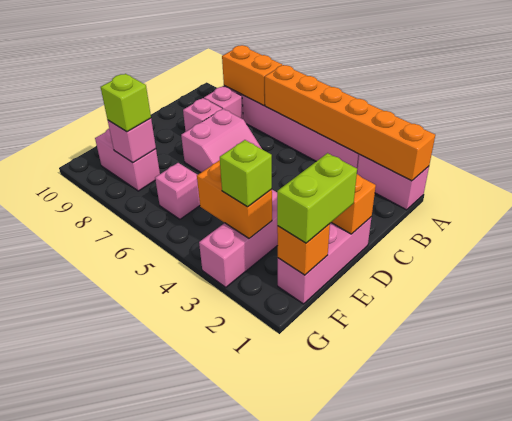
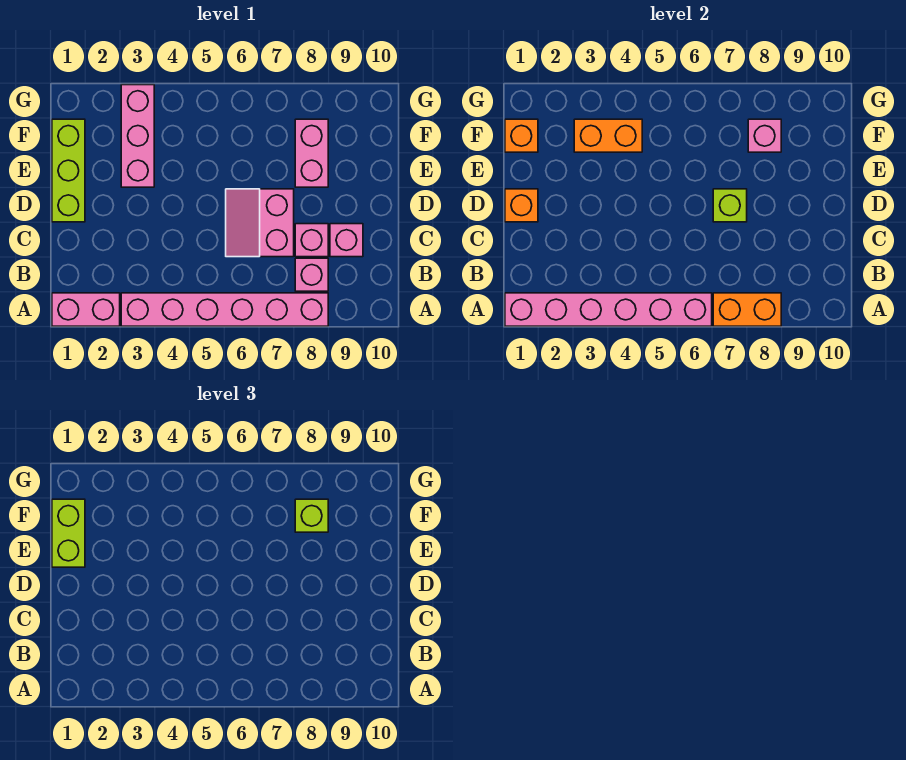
orange brick A1:A6 level 2 -> pink brick A1:A6 level 2
pink brick D1:F1 level 1 -> lime brick D1:F1 level 1
lime brick F3 level 3 -> lime brick D7 level 2
pink brick F6 level 1 -> pink brick C9 level 1
pink brick F8:F9 level 1 -> pink brick E8:F8 level 1

